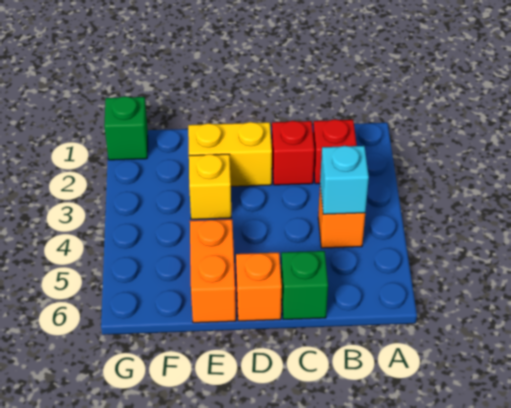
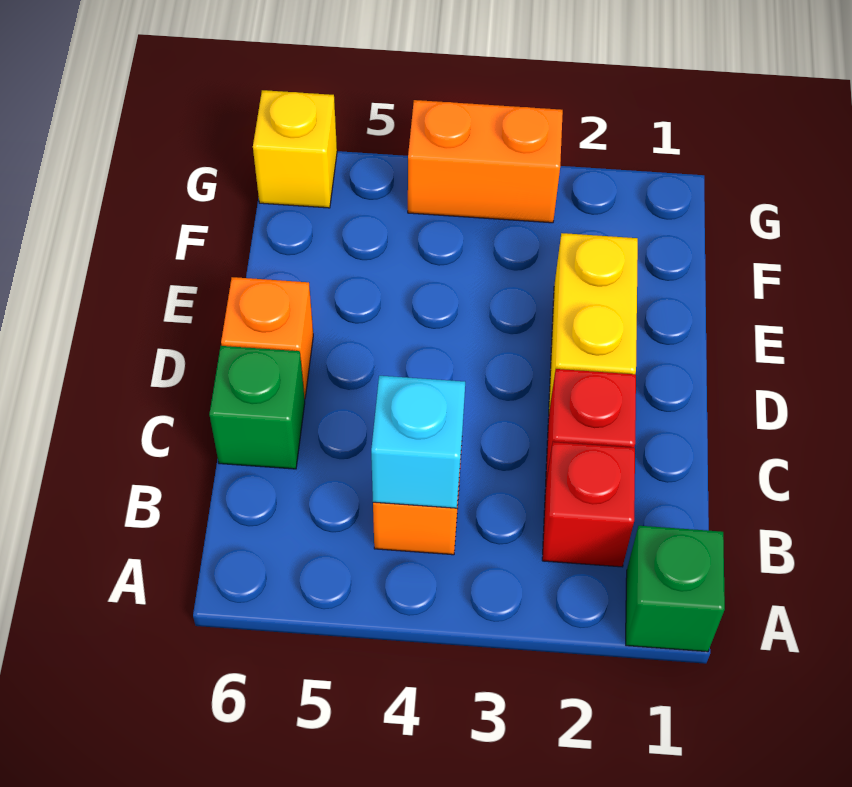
yellow brick E3 level 1 -> yellow brick G6 level 1
orange brick E5:E6 level 1 -> orange brick G3:G4 level 1
green brick G1 level 1 -> green brick A1 level 1

